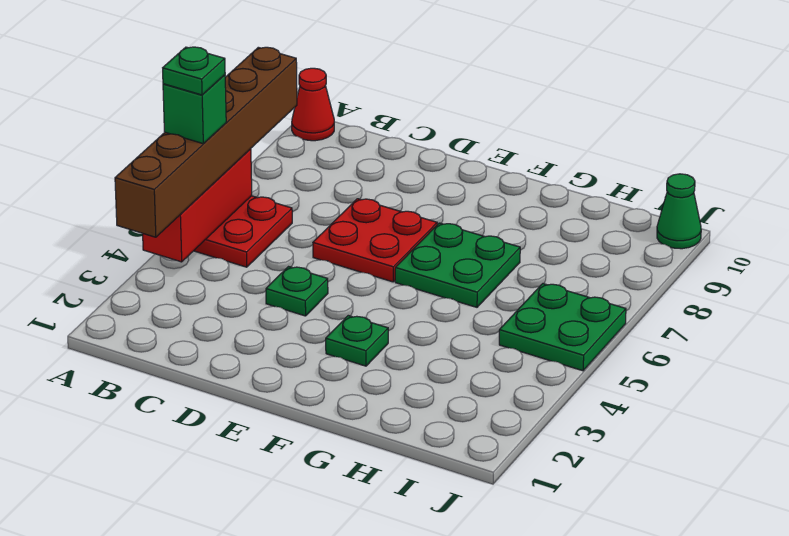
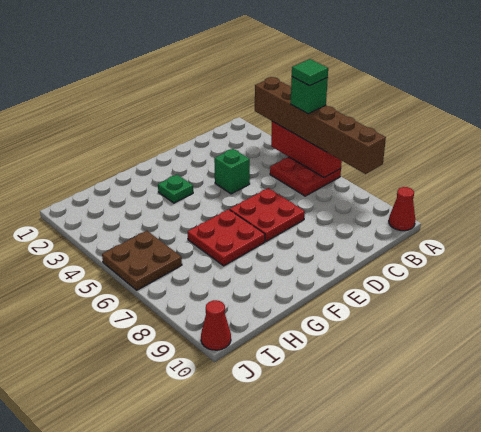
green plate A5 level 5 -> green tile A5 level 5
green plate D4 level 1 -> green brick D4 level 1
green plate F6:G7 level 1 -> red plate F6:G7 level 1
green plate I5:J6 level 1 -> brown plate I5:J6 level 1
green cone J10 level 1 -> red cone J10 level 1

